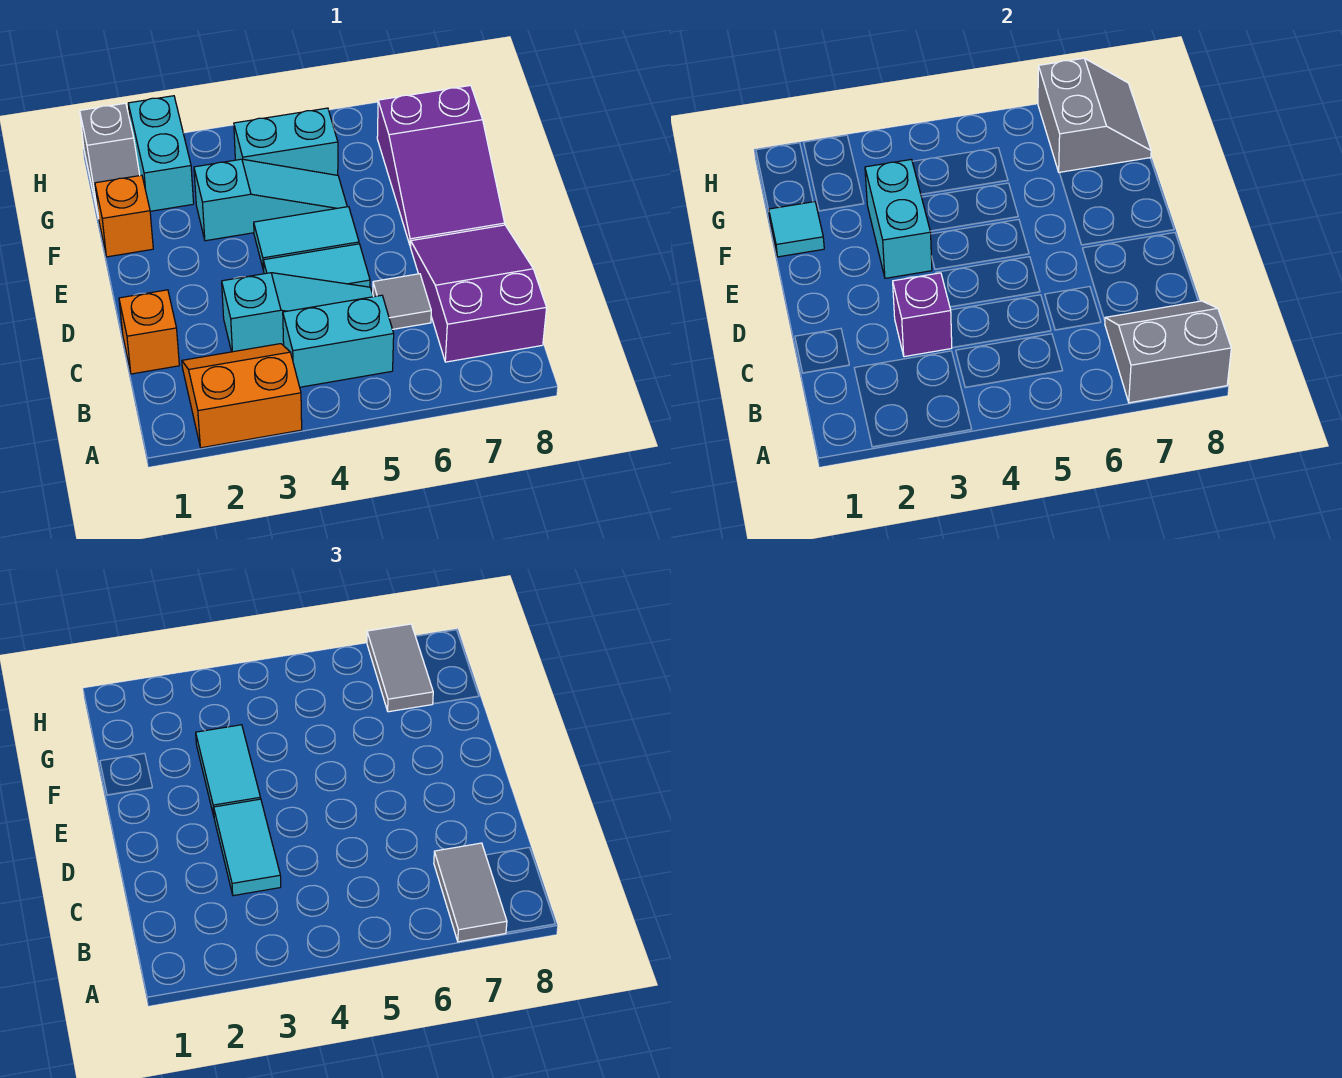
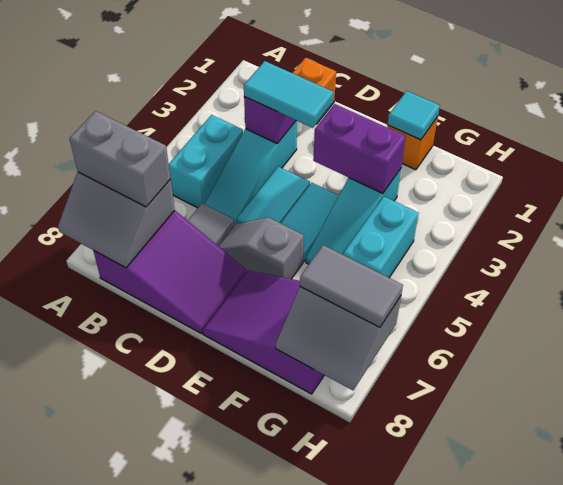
orange slope A2:B3 level 1 top A -> none
grey slope A7:B8 level 2 top A -> grey slope A7:B8 level 2 top 7
grey tile A7:B7 level 3 -> grey brick A7:B7 level 3
cyan brick E3:F3 level 2 -> purple brick E3:F3 level 2
cyan tile E3:F3 level 3 -> none
grey slope G1:H1 level 1 top H -> grey slope D6:E6 level 1 top E
cyan brick G2:H2 level 1 -> none

